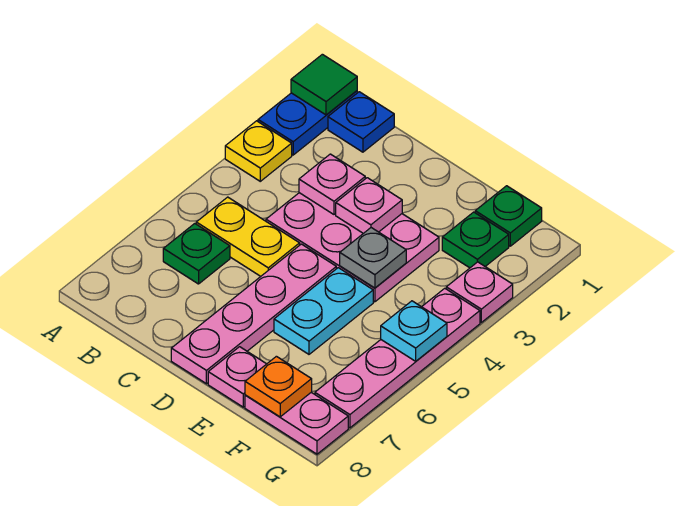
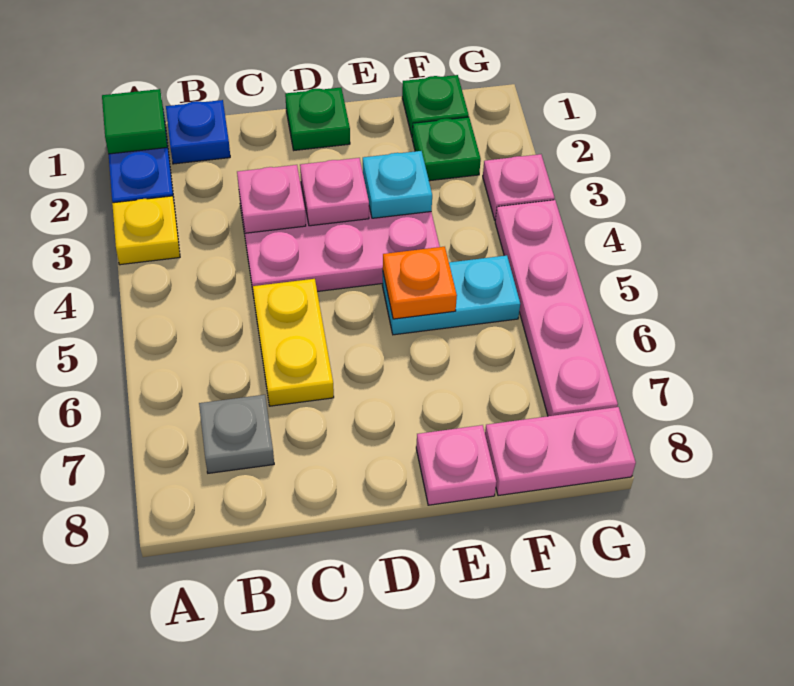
yellow plate B5:C5 level 1 -> yellow plate C5:C6 level 1
green plate B6 level 1 -> green plate D1 level 1
pink plate D5:D8 level 1 -> none
grey plate E4 level 2 -> grey plate B7 level 1
cyan plate E5:E6 level 1 -> cyan plate E5:F5 level 1
orange plate F8 level 2 -> orange plate E5 level 2
cyan plate G5 level 2 -> cyan plate E3 level 2

